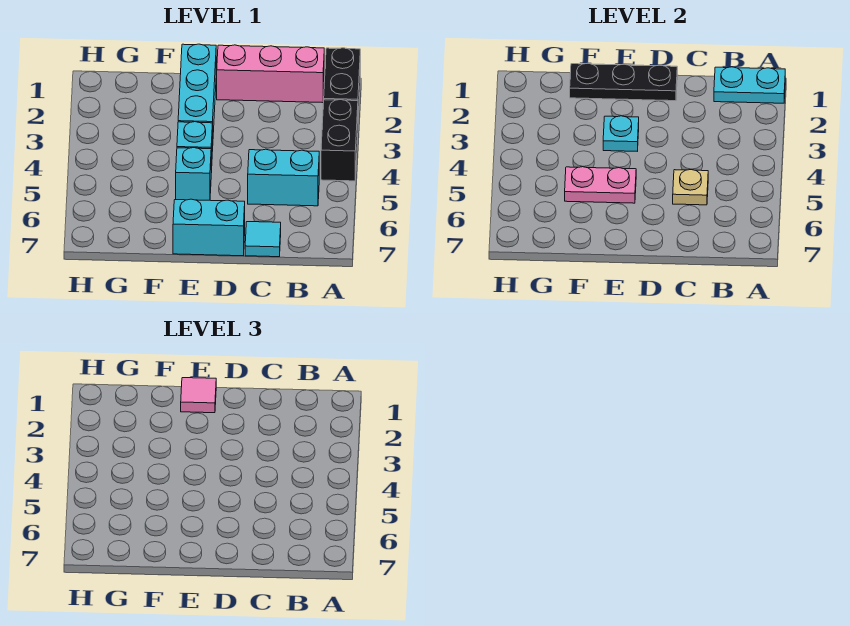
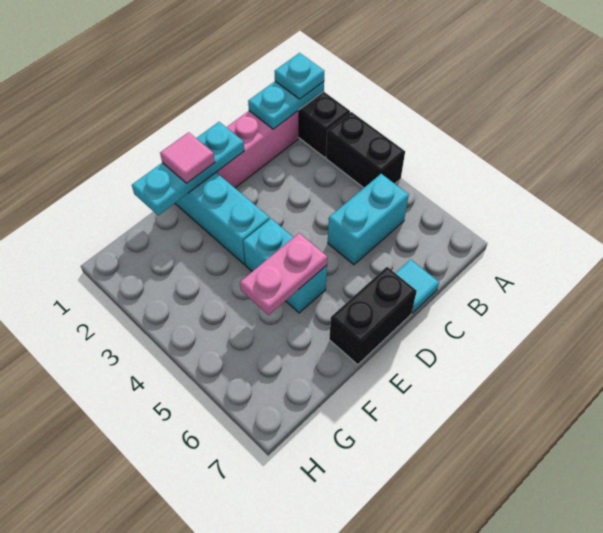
tan plate C5 level 2 -> none
black plate D1:F1 level 2 -> cyan plate D1:F1 level 2
cyan brick D7:E7 level 1 -> black brick D7:E7 level 1
cyan plate E3 level 2 -> cyan plate A1 level 3

